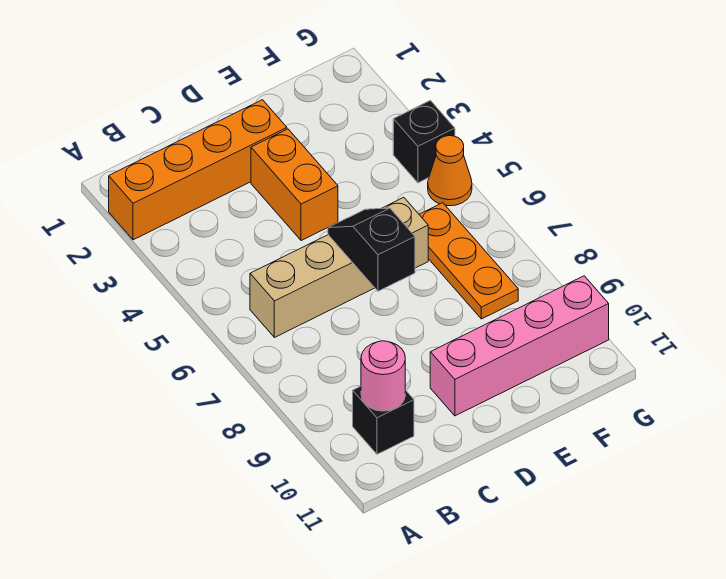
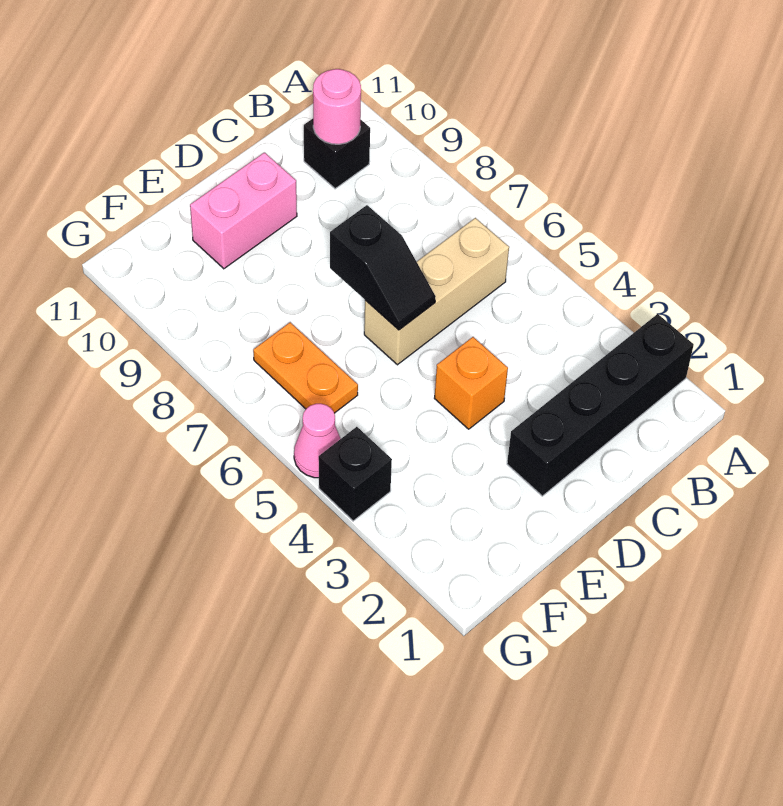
orange brick A2:D2 level 1 -> black brick A2:D2 level 1
tan brick B6:E6 level 1 -> tan brick B6:D6 level 1
orange brick D3:D4 level 1 -> orange brick D4 level 1
pink brick D10:G10 level 1 -> pink brick D10:E10 level 1
orange plate F6:F8 level 1 -> orange plate F6:F7 level 1
orange cone G5 level 1 -> pink cone G5 level 1

